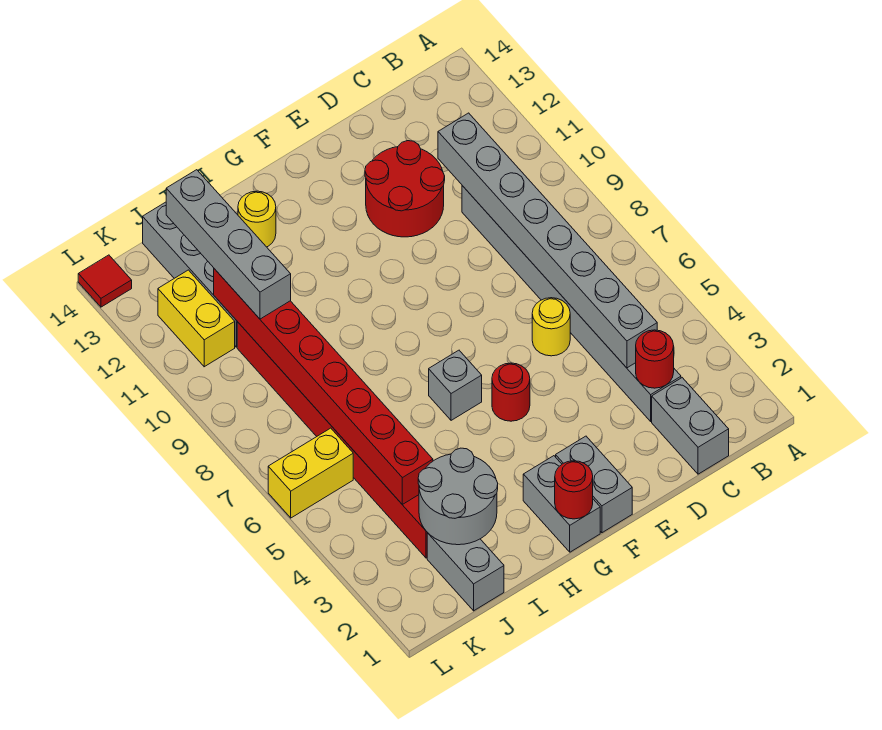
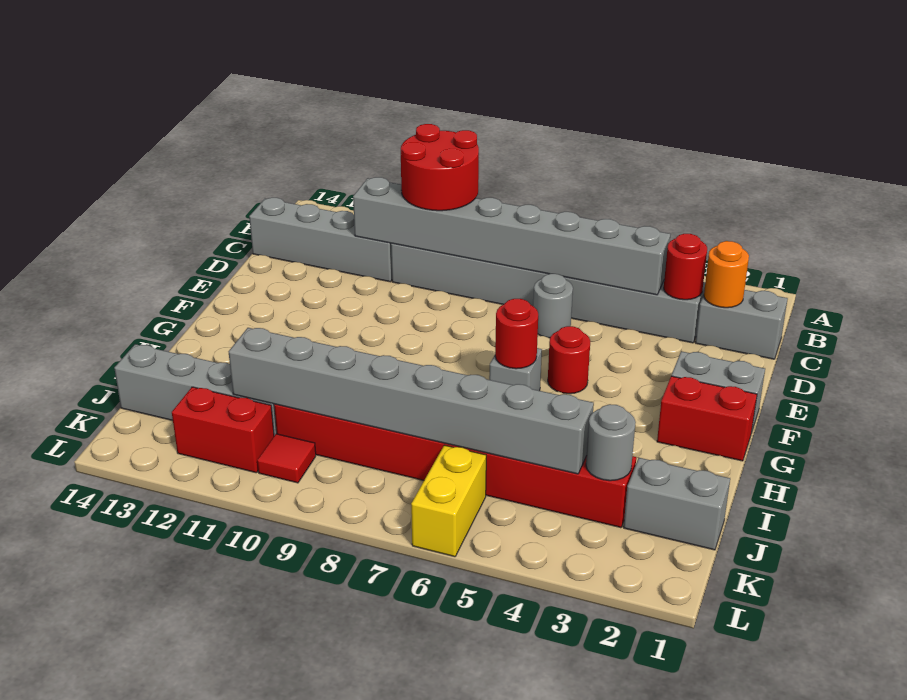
none -> orange round brick C2 level 2
yellow round brick D6 level 1 -> grey round brick D6 level 1
red round brick D11:E12 level 1 -> red round brick B9:C10 level 3
grey brick G1:G2 level 1 -> red brick G1:G2 level 1
red round brick G1 level 2 -> red round brick G6 level 2
yellow round brick H13 level 1 -> none
grey round brick I2:J3 level 2 -> grey round brick J3 level 2
red brick J4:J11 level 2 -> grey brick J4:J11 level 2
grey brick J10:J13 level 3 -> grey brick C11:C14 level 1
yellow brick K11:K12 level 1 -> red brick K11:K12 level 1
red tile L14 level 1 -> red tile K10 level 1

